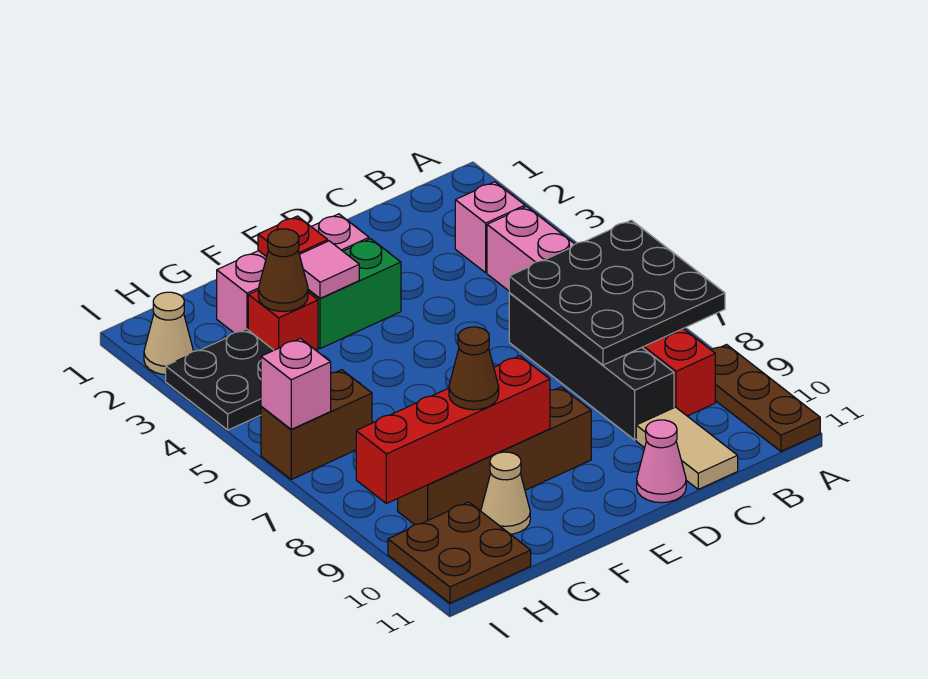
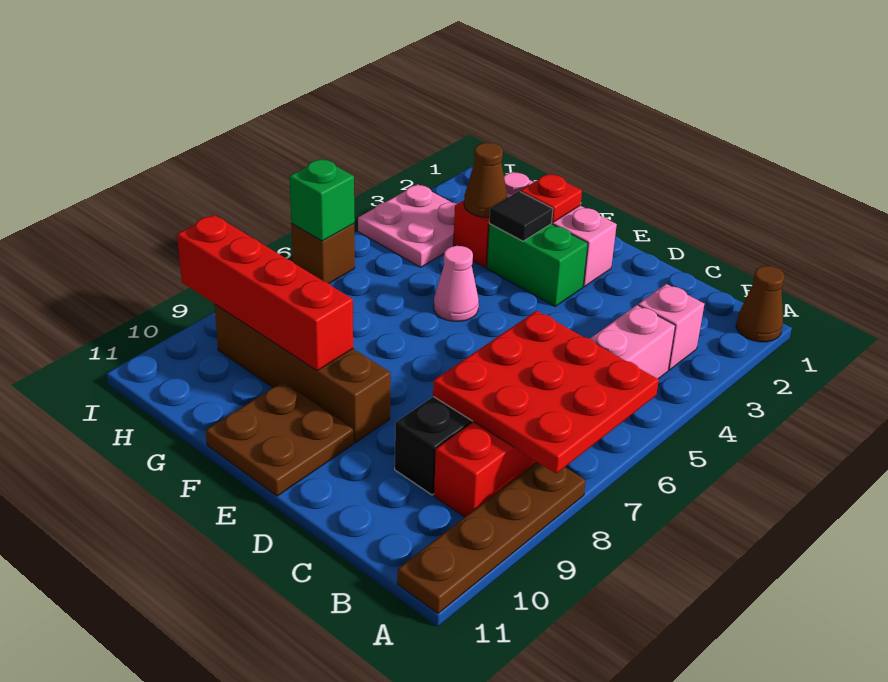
black plate A6:C8 level 2 -> red plate A6:C8 level 2
brown plate A9:A11 level 1 -> brown plate A8:A11 level 1
tan tile C10:C11 level 1 -> none
pink cone D11 level 1 -> pink cone F5 level 1
pink tile F3 level 2 -> black tile F3 level 2
brown cone G9 level 3 -> brown cone A1 level 1
tan cone G10 level 1 -> none
black plate H3:I4 level 1 -> pink plate H3:I4 level 1
brown brick H6:I6 level 1 -> brown brick I6 level 1
brown plate H10:I11 level 1 -> brown plate E10:F11 level 1
tan cone I2 level 1 -> none
pink brick I6 level 2 -> green brick I6 level 2

